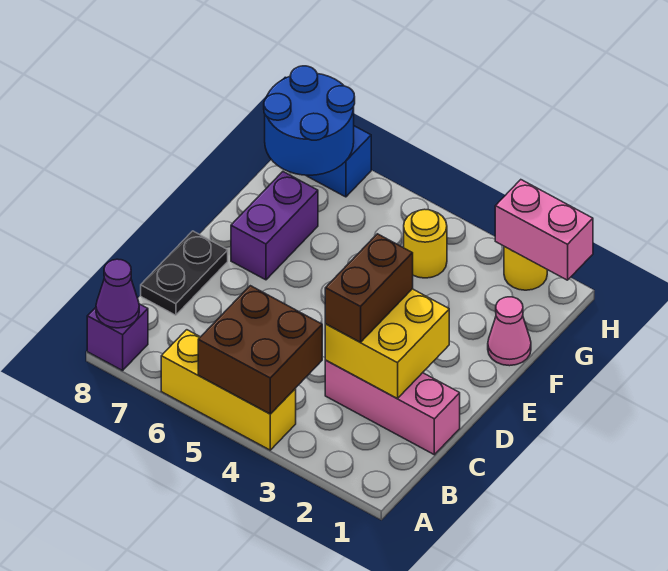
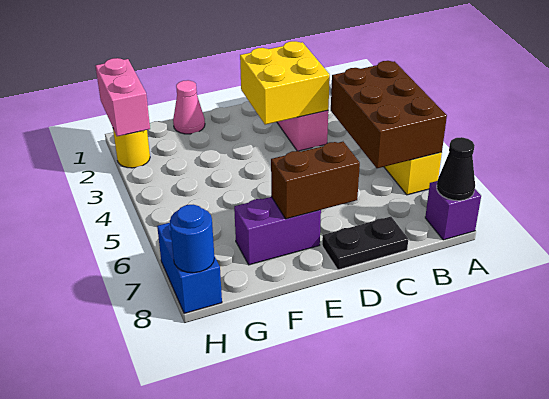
brown brick A4:B5 level 2 -> brown brick A4:B6 level 2
purple cone A8 level 2 -> black cone A8 level 2
brown brick C3:D3 level 3 -> brown brick D7:E7 level 2
yellow round brick G4 level 1 -> none
blue round brick G7:H8 level 2 -> blue round brick H8 level 2

